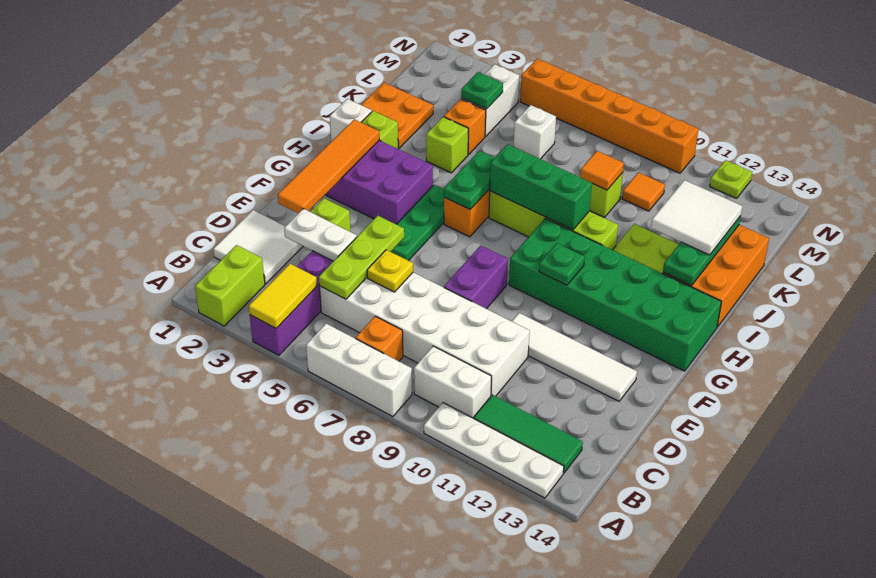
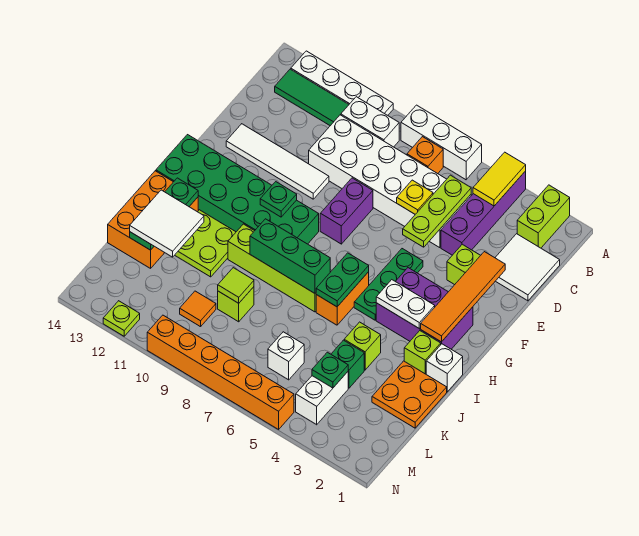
white plate D3:D4 level 2 -> white plate H3:H4 level 2
orange brick K4 level 1 -> green brick K4 level 1
orange tile K9 level 2 -> lime tile K9 level 2

